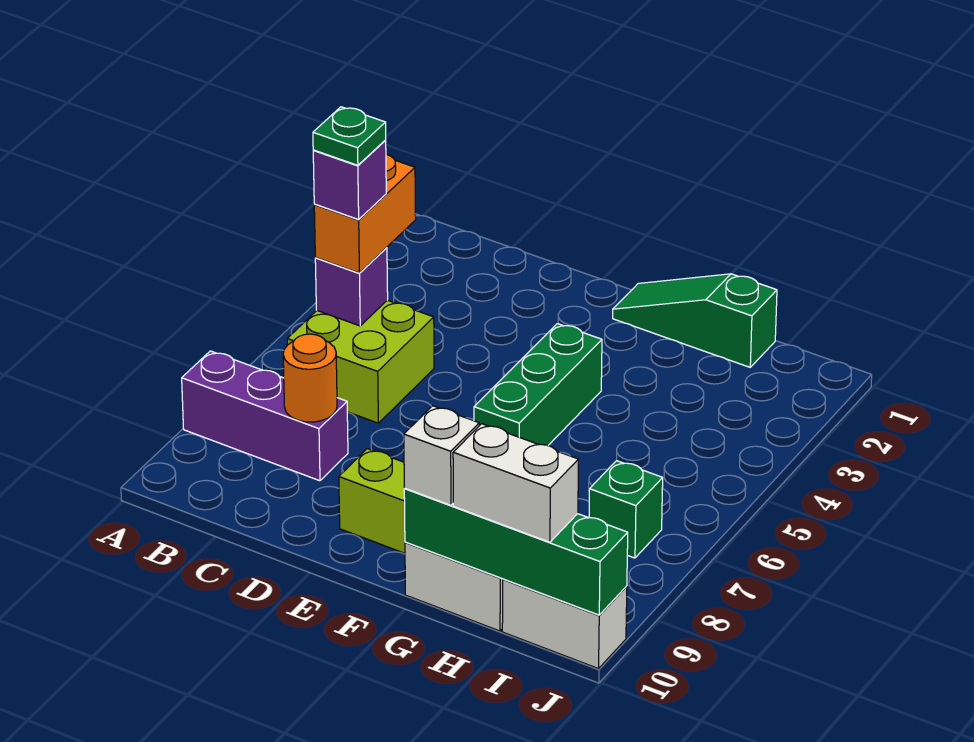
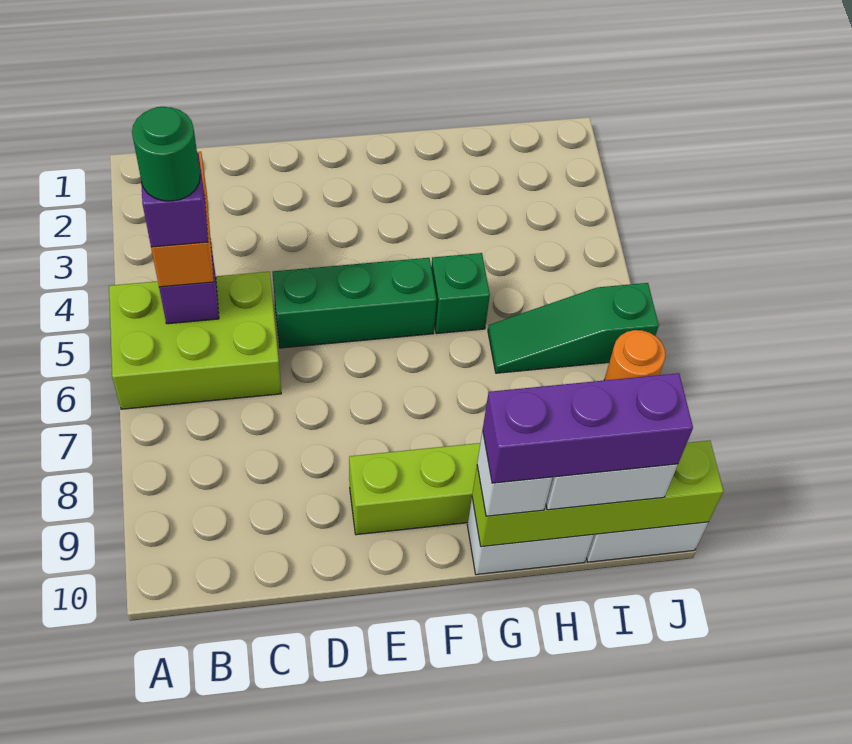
purple brick A8:C8 level 1 -> purple brick G10:I10 level 4
lime brick B5:C6 level 1 -> lime brick A5:C6 level 1
green plate B5 level 5 -> green round brick B5 level 5
orange round brick C8 level 2 -> orange round brick J7 level 1
green slope F1:H1 level 1 top H -> green slope H6:J6 level 1 top J
green brick F4:F6 level 1 -> green brick D5:F5 level 1
green brick G10:J10 level 2 -> lime brick G10:J10 level 2
green brick I7 level 1 -> green brick G5 level 1

